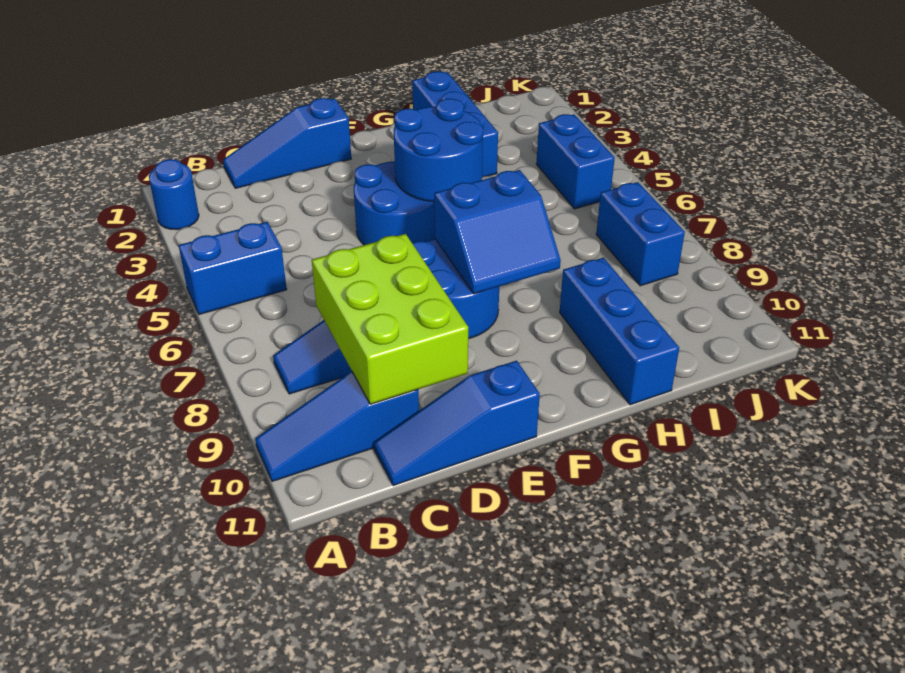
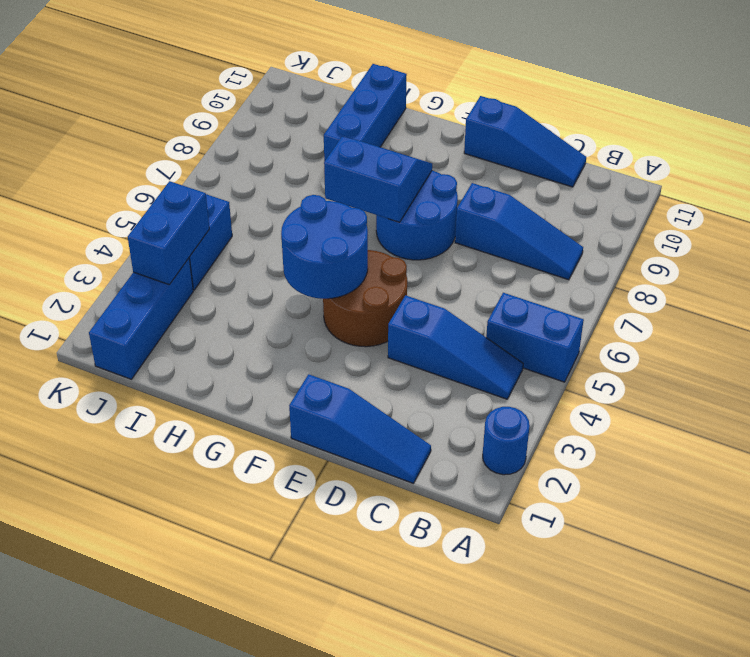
blue slope A10:C10 level 1 top C -> blue slope B4:D4 level 1 top D
lime brick C8:D10 level 2 -> none
blue round brick E4:F5 level 1 -> brown round brick E4:F5 level 1
blue brick H1:H3 level 1 -> blue brick J1:J3 level 1
blue brick J7:J8 level 1 -> blue brick J3:J4 level 2

